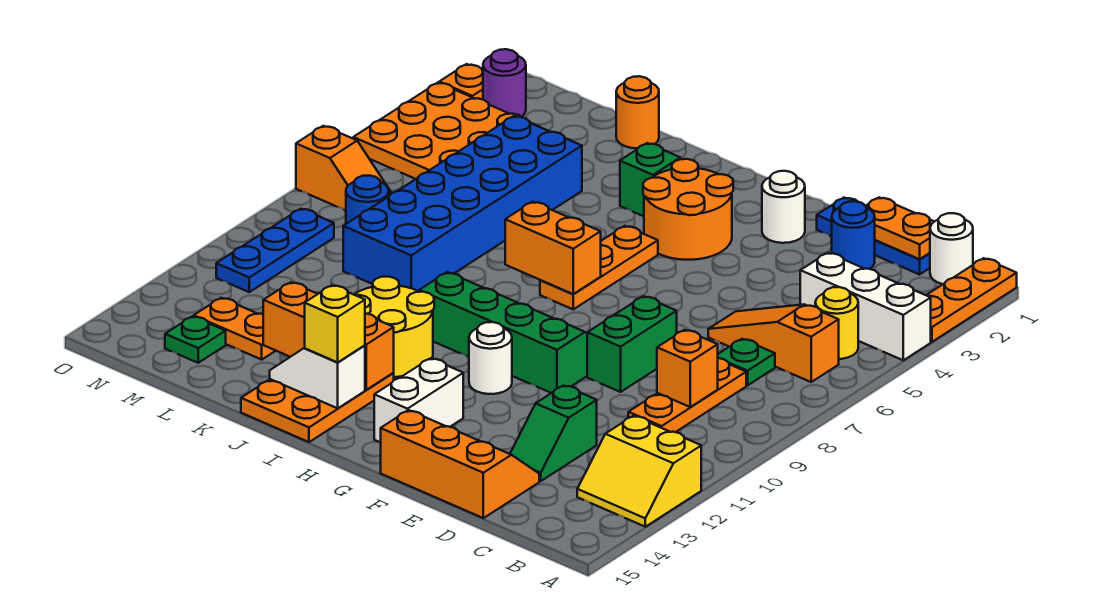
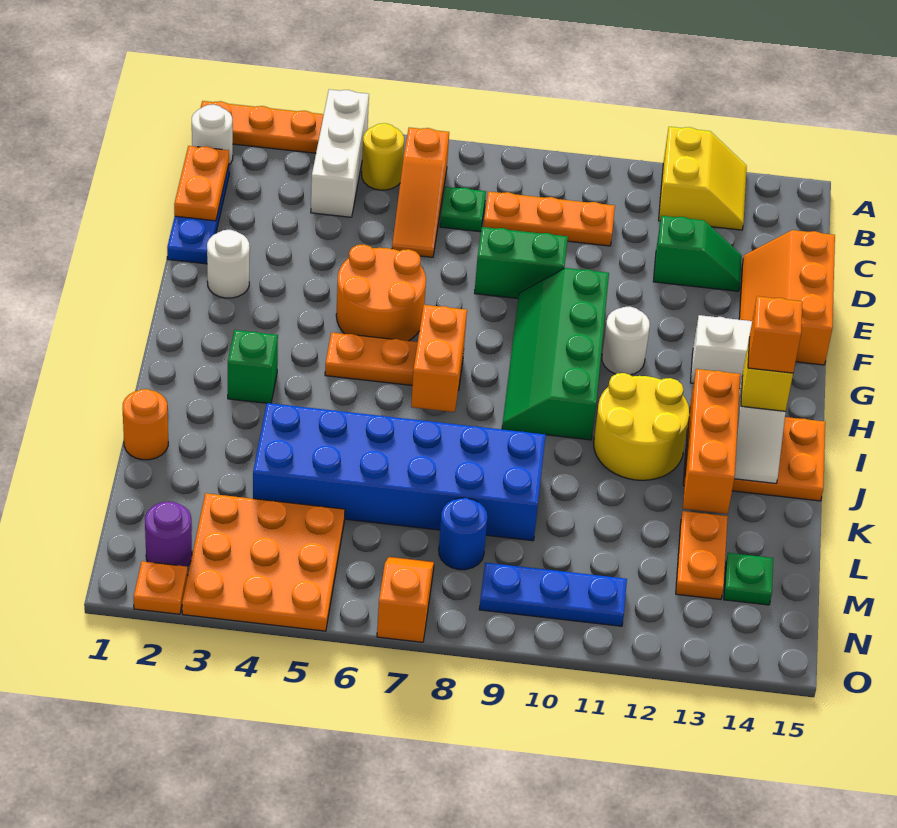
orange brick C9 level 2 -> orange brick I14 level 4
blue round brick D2 level 1 -> none
orange round brick G3:H4 level 1 -> orange round brick F5:G6 level 1

